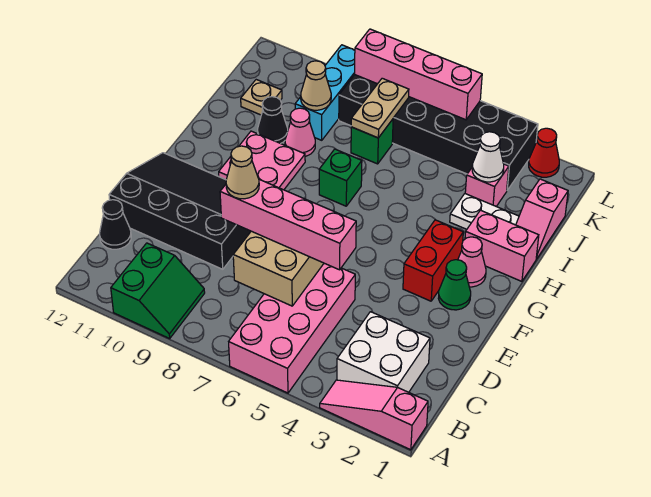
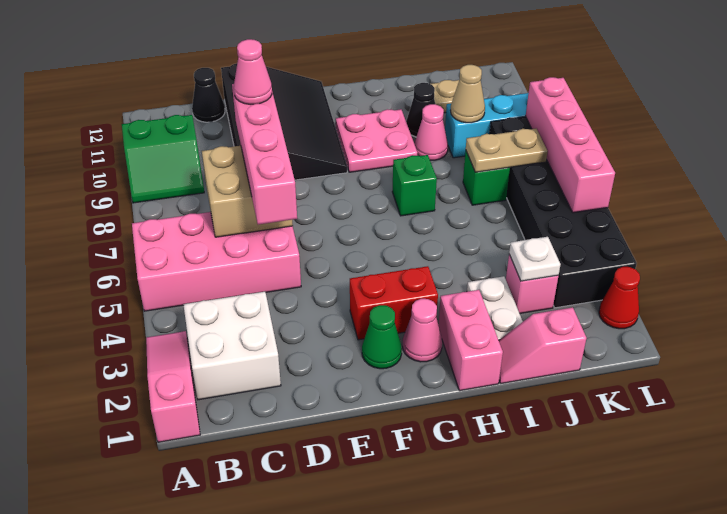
tan cone D8 level 4 -> pink cone D8 level 4
white cone J3 level 2 -> white plate J3 level 2

